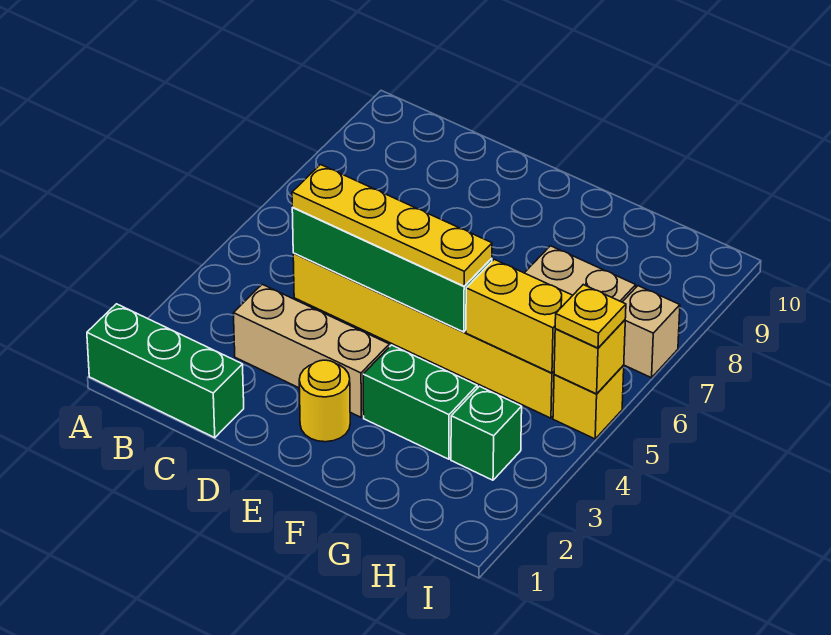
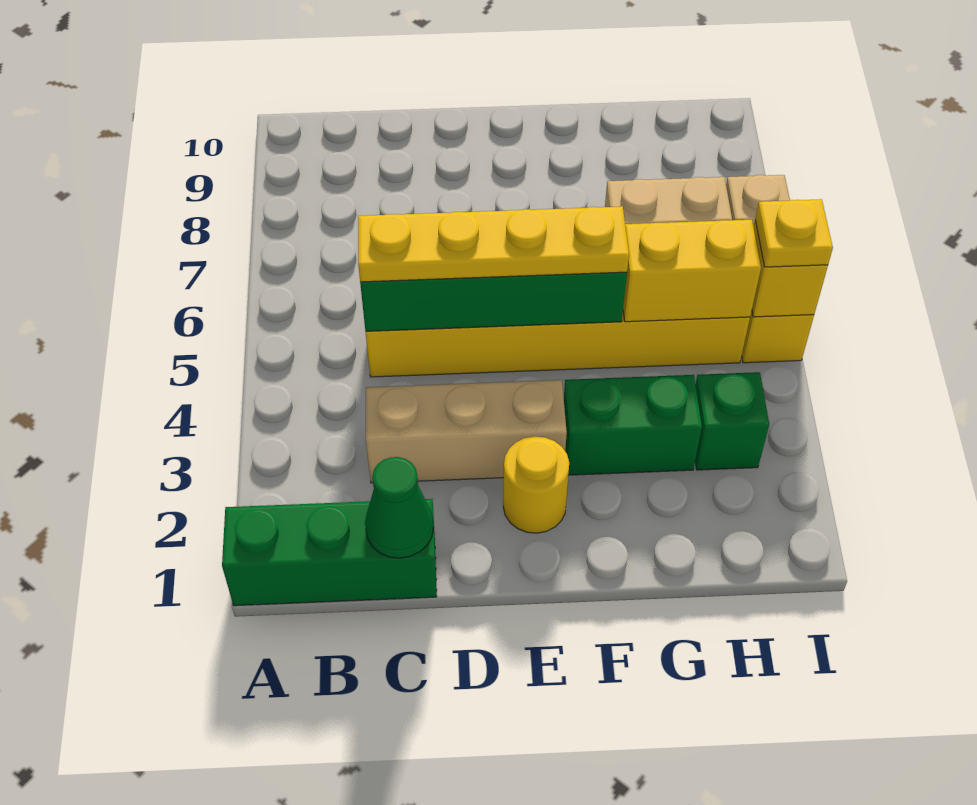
none -> green cone C1 level 2

